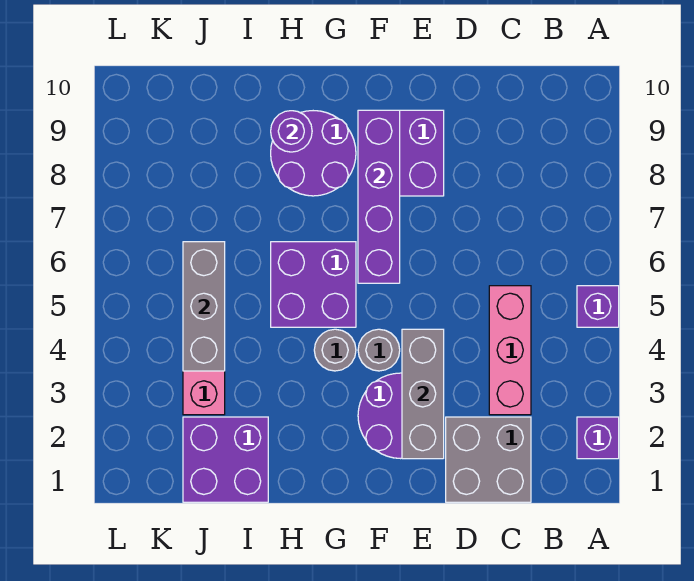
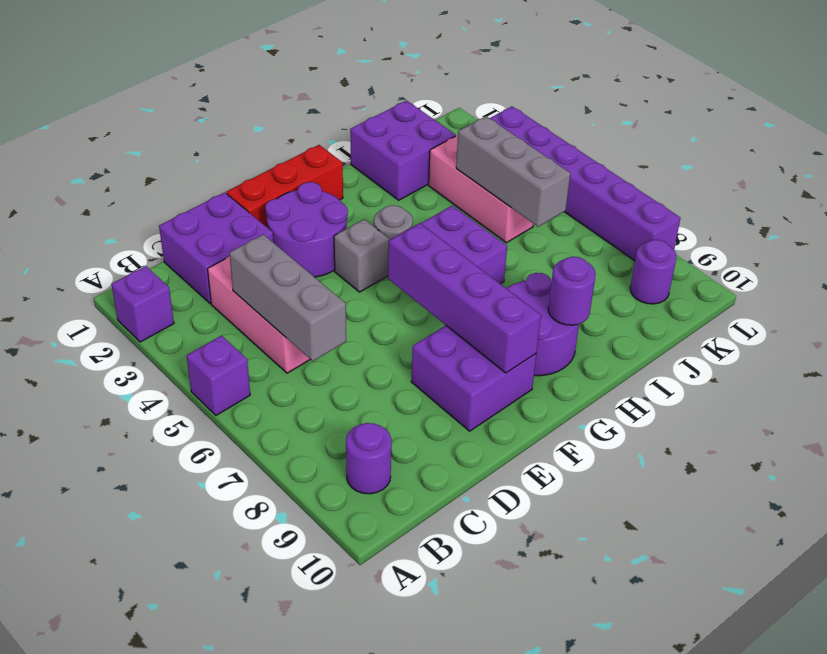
none -> purple round brick B9 level 1
grey brick C1:D2 level 1 -> purple brick C1:D2 level 1
none -> red brick E1:G1 level 1
grey brick E2:E4 level 2 -> grey brick C4:C6 level 2
grey round brick F4 level 1 -> grey brick F4 level 1
none -> purple round brick K9 level 1
none -> purple brick L3:L8 level 1

